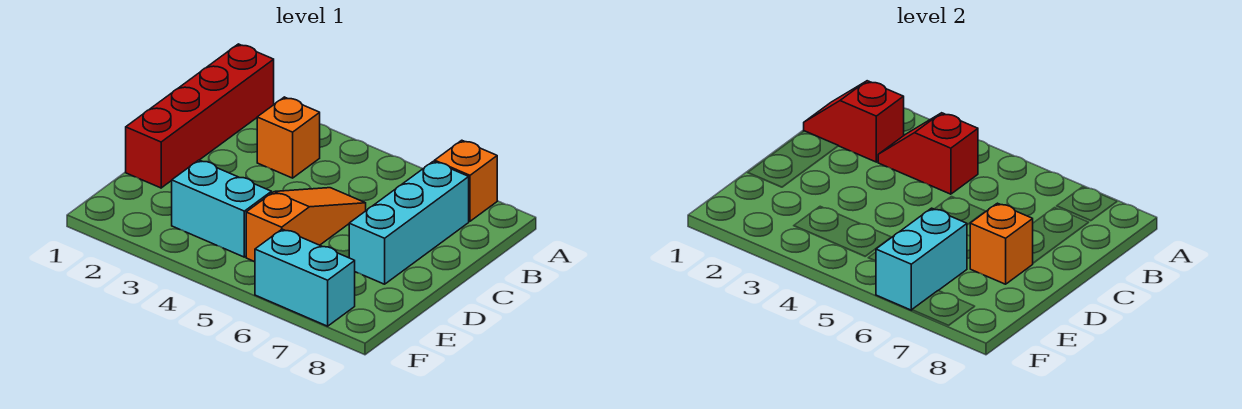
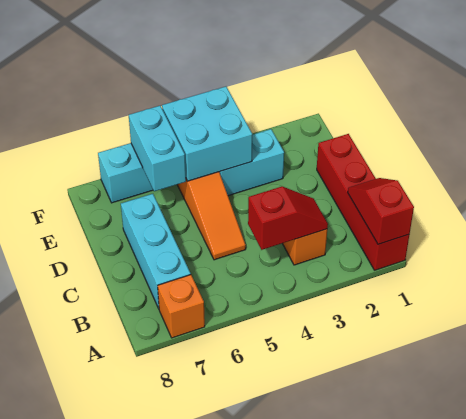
red slope B1:B2 level 2 top 2 -> red slope A1:B1 level 2 top A
orange brick D7 level 2 -> none
none -> cyan brick E4:F5 level 2

